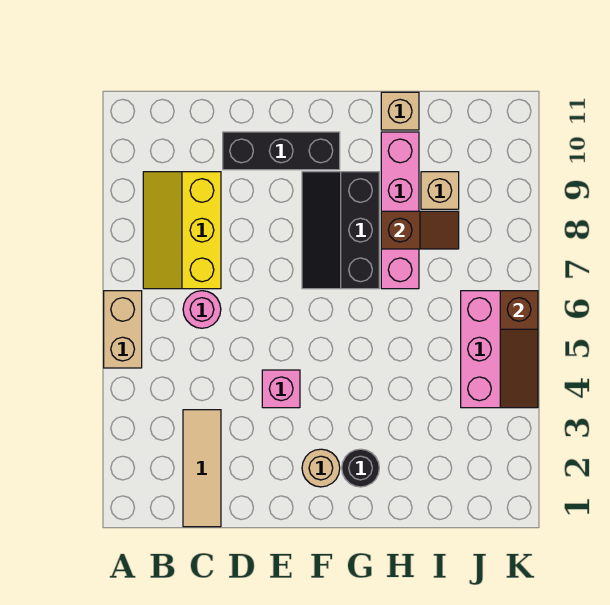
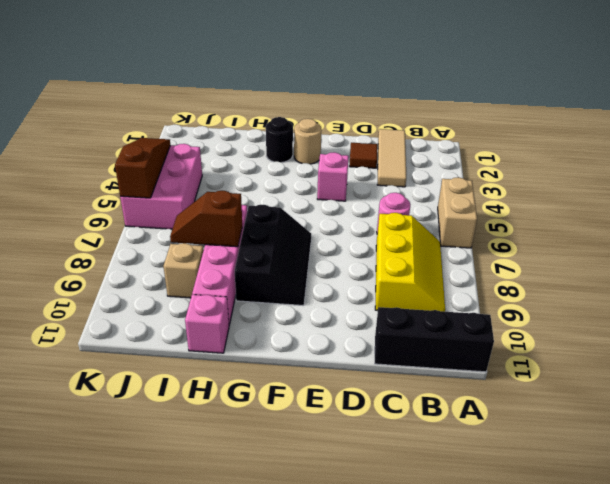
none -> brown tile D2 level 1
black brick D10:F10 level 1 -> black brick A11:C11 level 1
tan brick H11 level 1 -> pink brick H11 level 1

